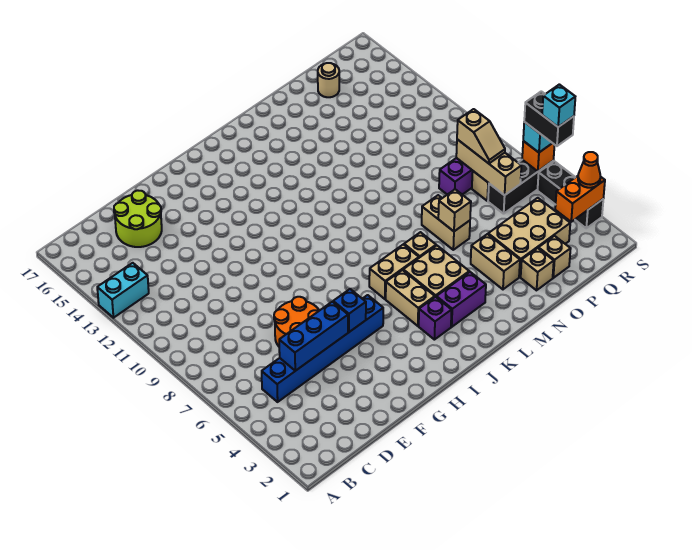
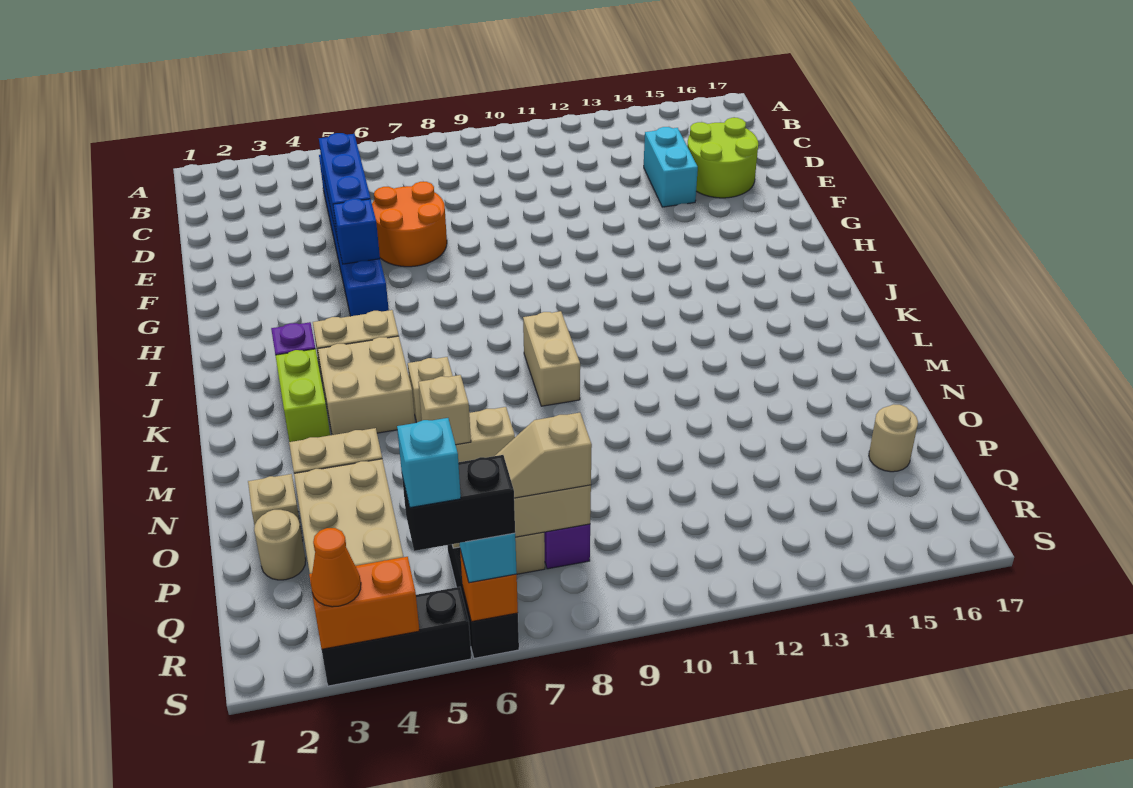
cyan brick A13:B13 level 1 -> cyan brick D14:E14 level 1
tan brick J6:K6 level 1 -> tan brick K9:L9 level 1
purple brick K3:L3 level 1 -> lime brick K3:L3 level 1
tan brick P2 level 1 -> tan round brick P2 level 1
orange brick R3:S3 level 2 -> orange brick S3:S4 level 2

